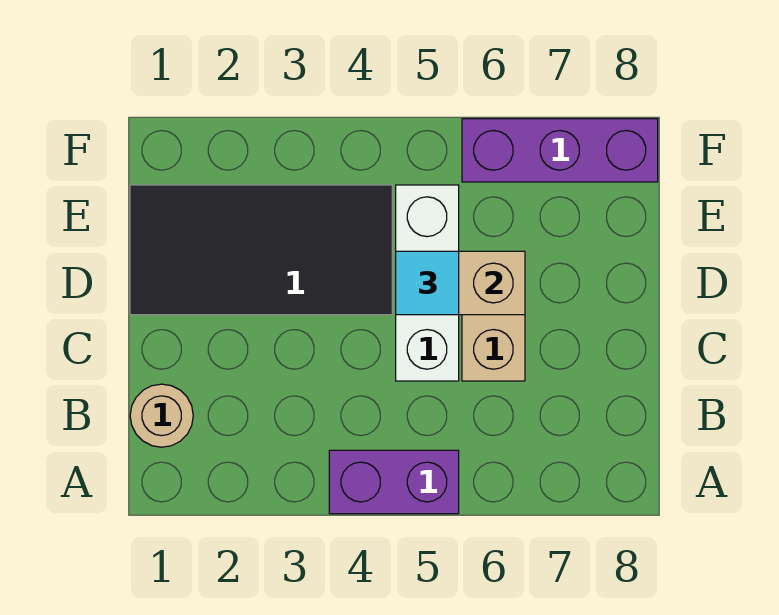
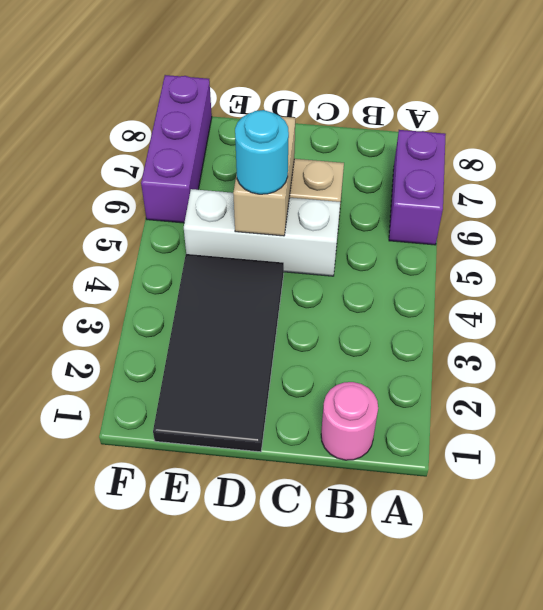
purple brick A4:A5 level 1 -> purple brick A6:A7 level 1
tan round brick B1 level 1 -> pink round brick B1 level 1
cyan tile D5 level 3 -> cyan round brick D5 level 3

